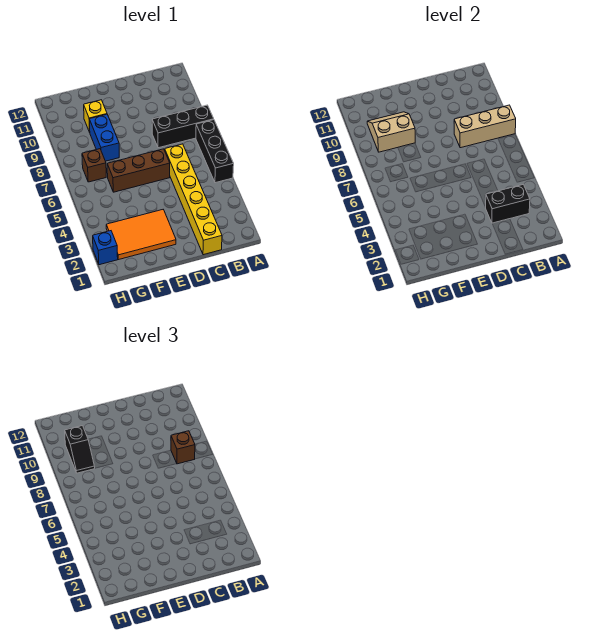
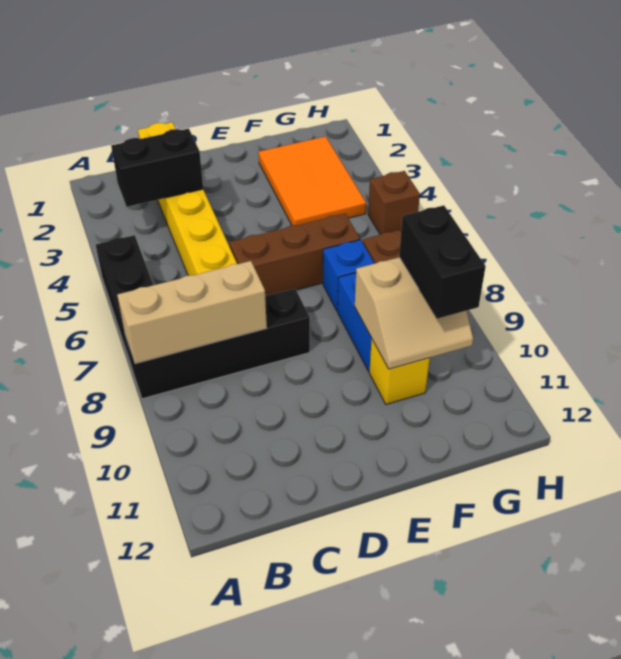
black brick A8:C8 level 1 -> black brick A8:D8 level 1
brown brick B8 level 3 -> brown brick H5 level 1
orange tile E2:G3 level 1 -> orange tile F2:G4 level 1
black slope G9:G10 level 3 top 10 -> black brick G9:G10 level 3
blue brick H2 level 1 -> blue brick F7 level 1

